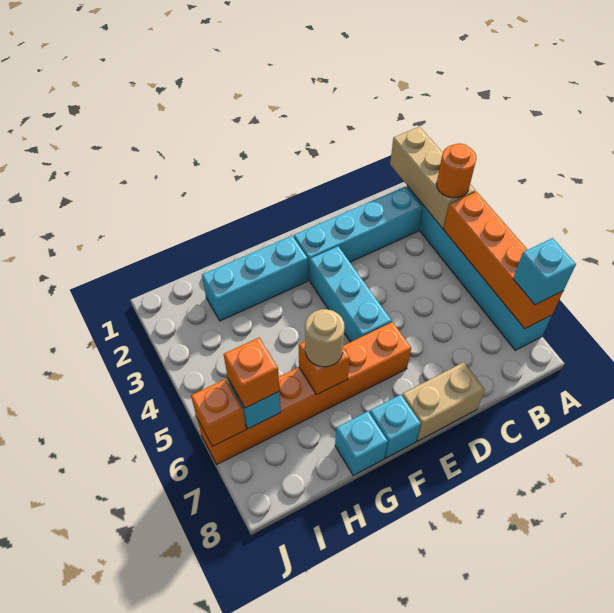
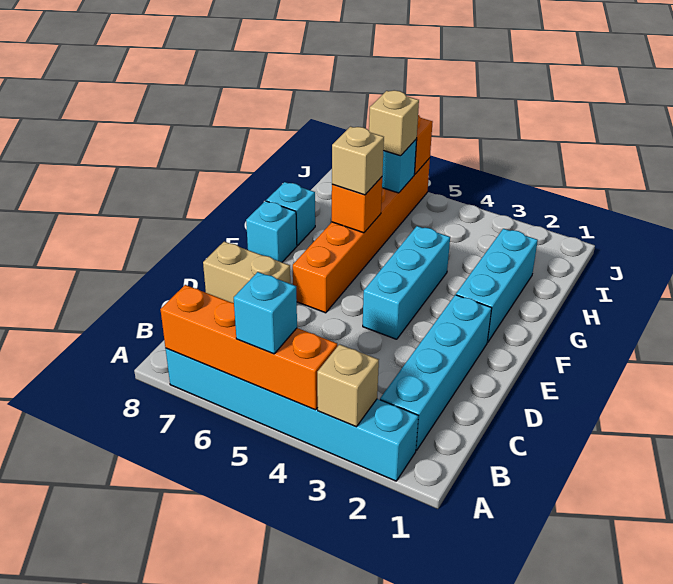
tan brick A1:A3 level 2 -> tan brick A3 level 2
orange round brick A3 level 3 -> none
cyan brick A7 level 3 -> cyan brick A5 level 3
tan brick D8:E8 level 1 -> tan brick D7:D8 level 1
cyan brick E3:E5 level 1 -> cyan brick E4:G4 level 1
tan round brick G6 level 3 -> tan brick G6 level 3
orange brick I6 level 3 -> tan brick I6 level 3

